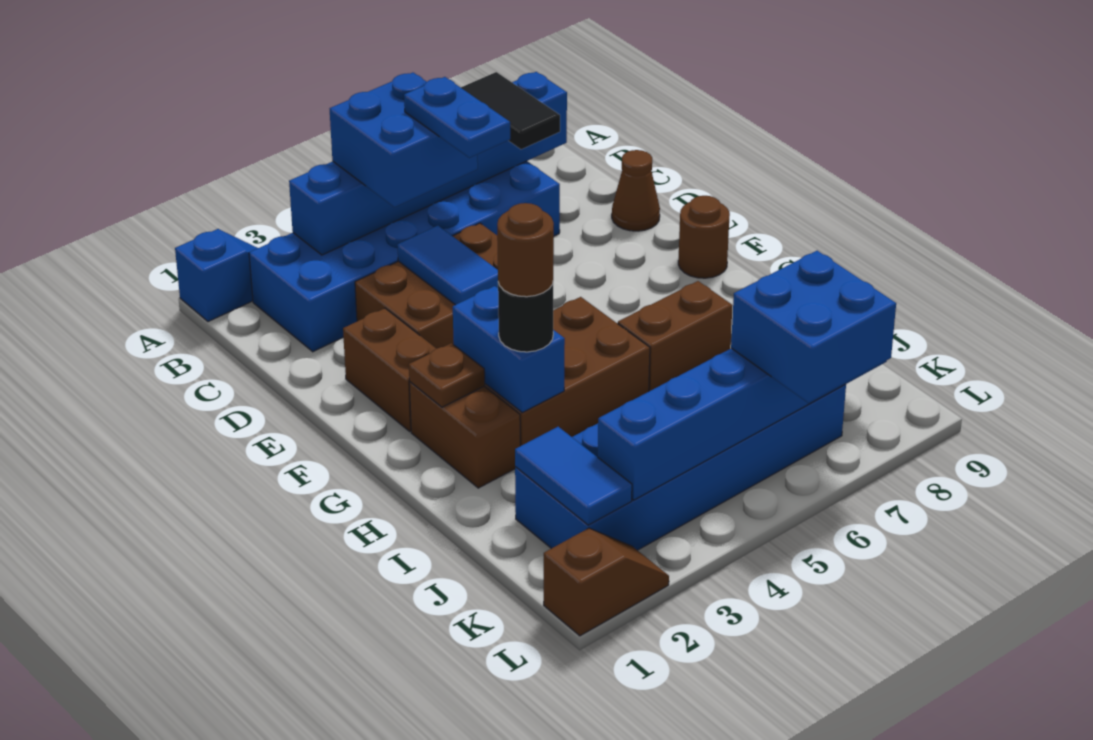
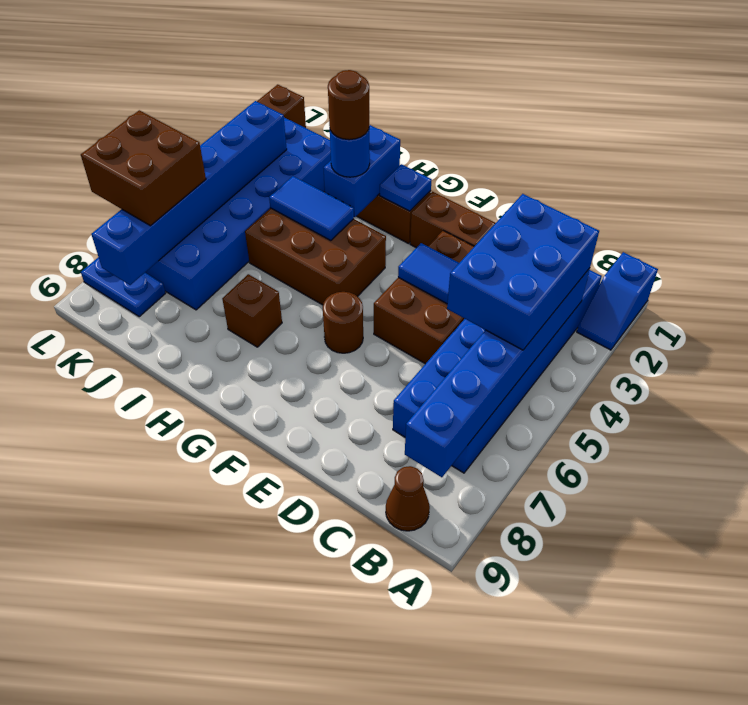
blue brick B4:C5 level 3 -> blue brick B3:C5 level 3
black tile B7:C7 level 3 -> none
blue plate C5:D5 level 4 -> blue plate K8:L8 level 1
brown cone D9 level 1 -> brown cone B9 level 1
brown round brick F9 level 1 -> brown round brick F6 level 1
brown plate G2 level 2 -> blue plate G2 level 2
brown brick G3:H5 level 1 -> brown brick G4:I5 level 1
blue brick G3:H3 level 2 -> blue brick H2:H3 level 2
black round brick H3 level 3 -> blue round brick H3 level 3
brown brick H6:H7 level 1 -> brown brick H7 level 1
blue tile J2:K2 level 2 -> blue tile H4:I4 level 2
blue brick K6:L7 level 3 -> brown brick K6:L7 level 3

